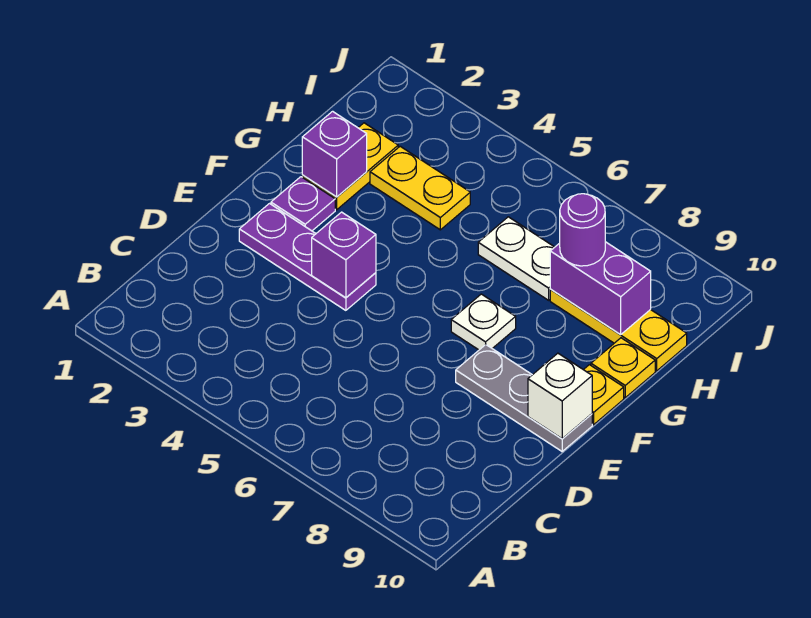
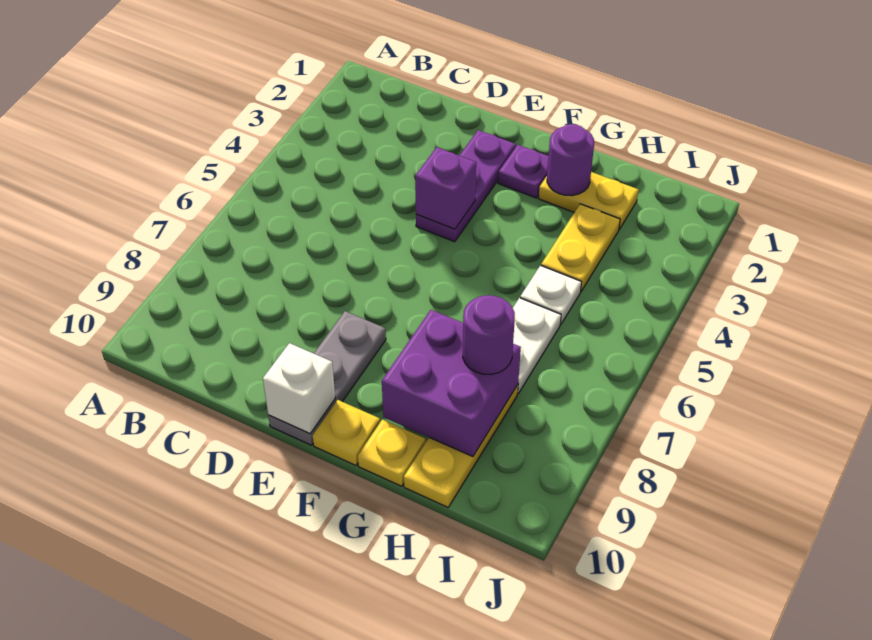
white plate F7 level 1 -> white plate H5 level 1
purple brick G2 level 2 -> purple round brick G2 level 2
purple brick H8:H9 level 2 -> purple brick G8:H9 level 2

